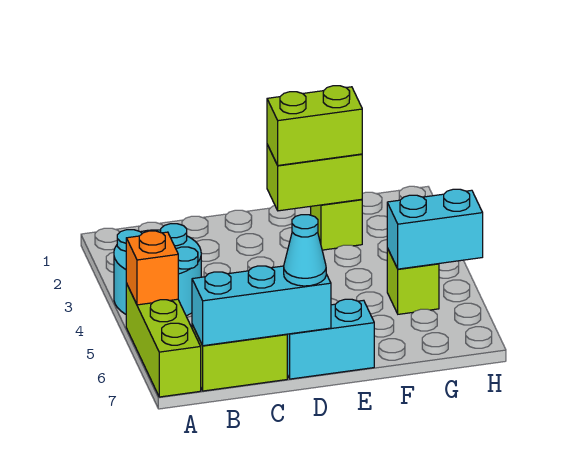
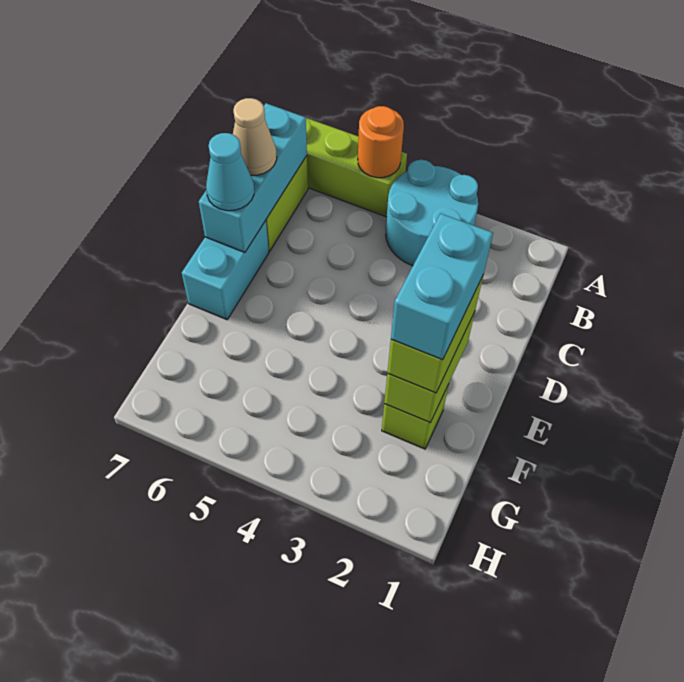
orange brick A5 level 2 -> orange round brick A5 level 2
none -> tan cone C7 level 3
lime brick G5 level 1 -> none
cyan brick G5:H5 level 2 -> cyan brick E2:F2 level 4

